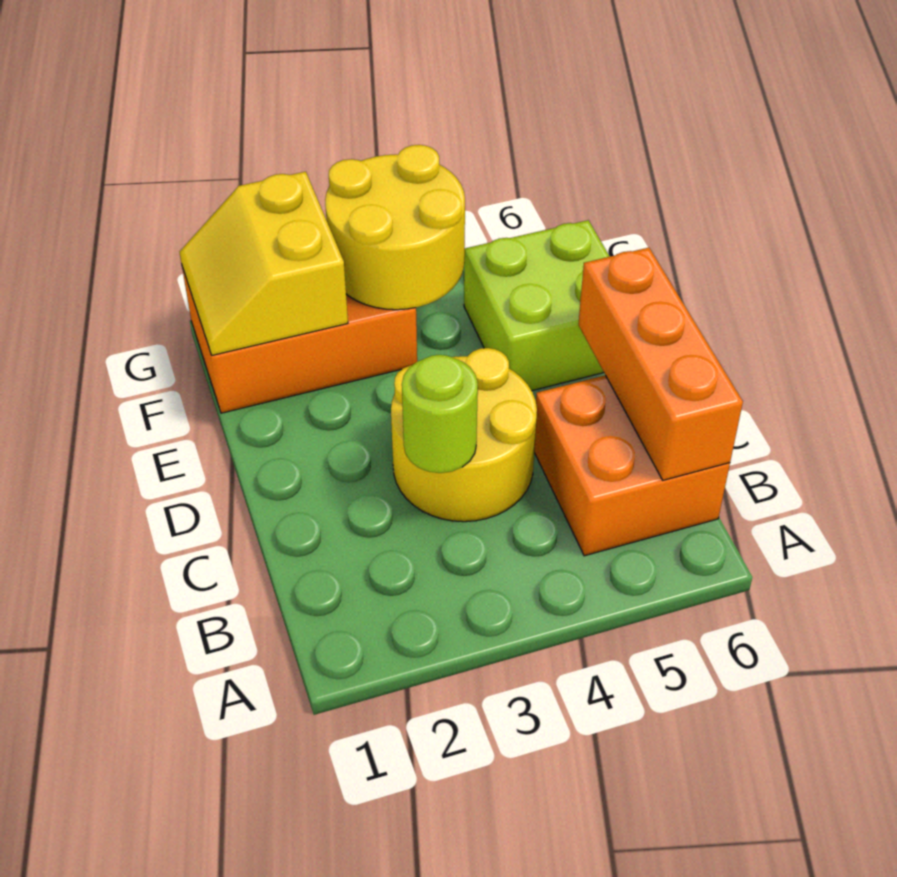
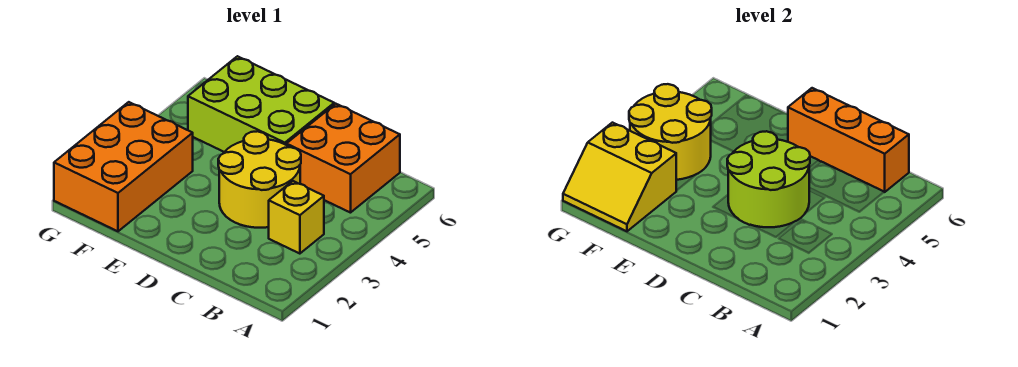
none -> yellow brick B3 level 1
lime round brick C3 level 2 -> lime round brick C3:D4 level 2
lime brick E5:F6 level 1 -> lime brick D5:F6 level 1

